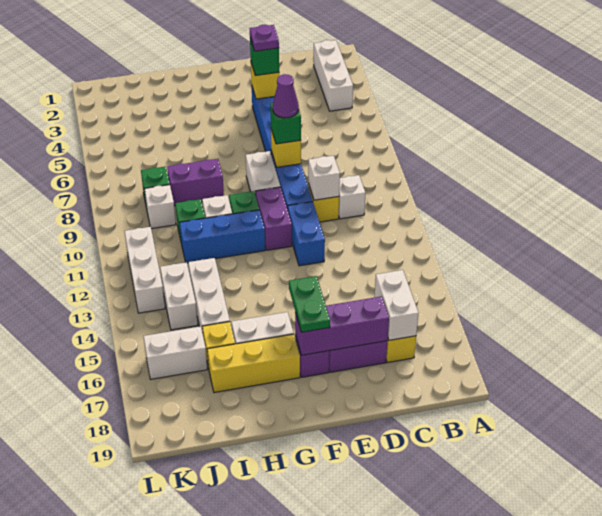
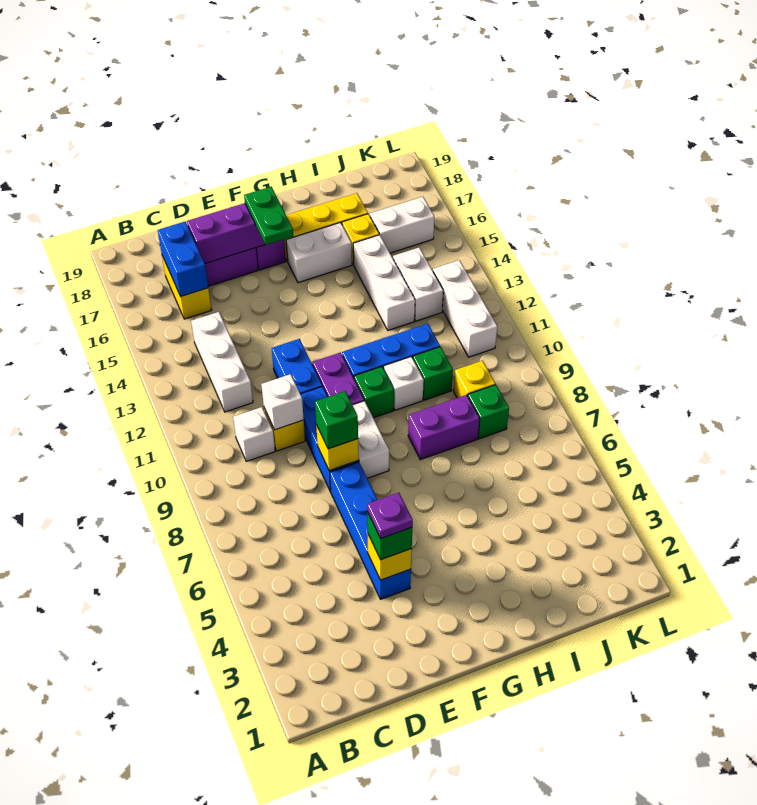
white brick B2:B4 level 1 -> white brick C12:C14 level 1
white brick C16:C17 level 2 -> blue brick C16:C17 level 2
purple cone E8 level 4 -> none
white brick J9 level 1 -> yellow brick J9 level 1

